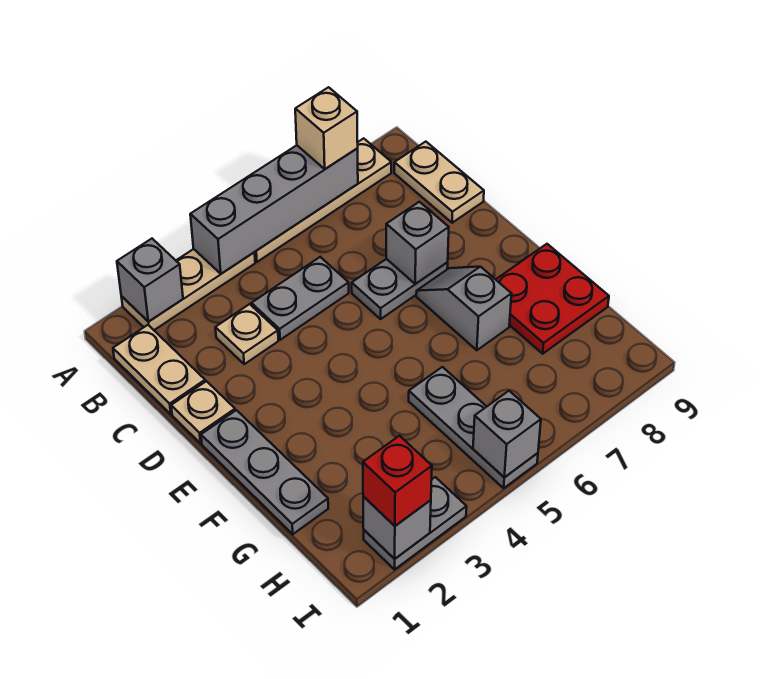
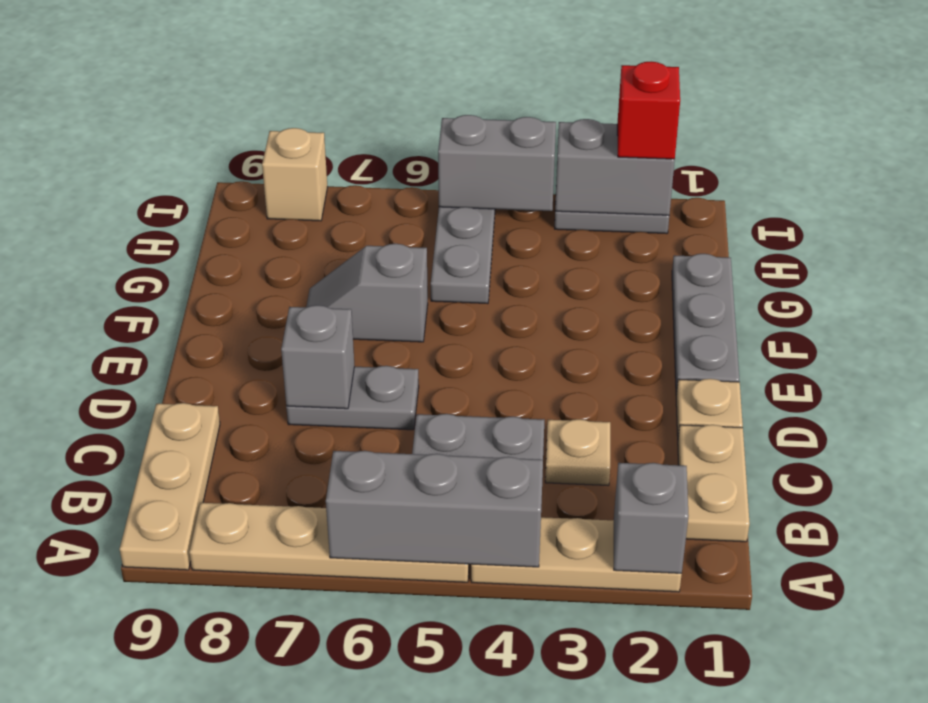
grey brick A4:A7 level 2 -> grey brick A4:A6 level 2
tan brick A7 level 3 -> tan brick I8 level 1
tan plate B9:C9 level 1 -> tan plate A9:C9 level 1
grey slope E7:F7 level 1 top F -> grey slope F6:F7 level 1 top 6
red plate F8:G9 level 1 -> none
grey brick I2 level 2 -> grey brick I2:I3 level 2
grey brick I5 level 2 -> grey brick I4:I5 level 2

